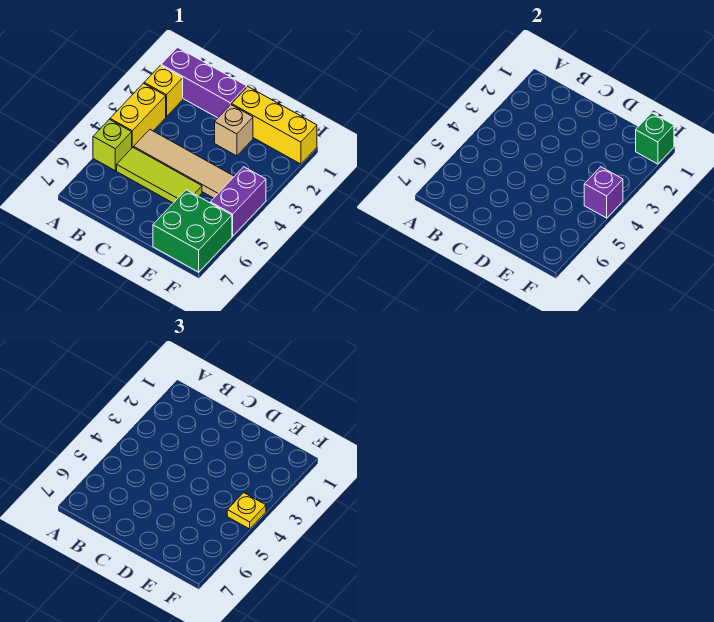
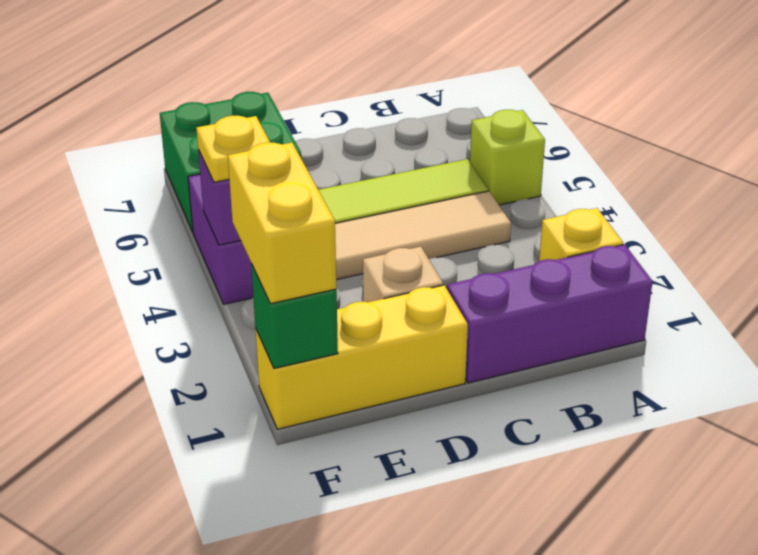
yellow brick A3:A4 level 1 -> yellow brick F1:F2 level 3

